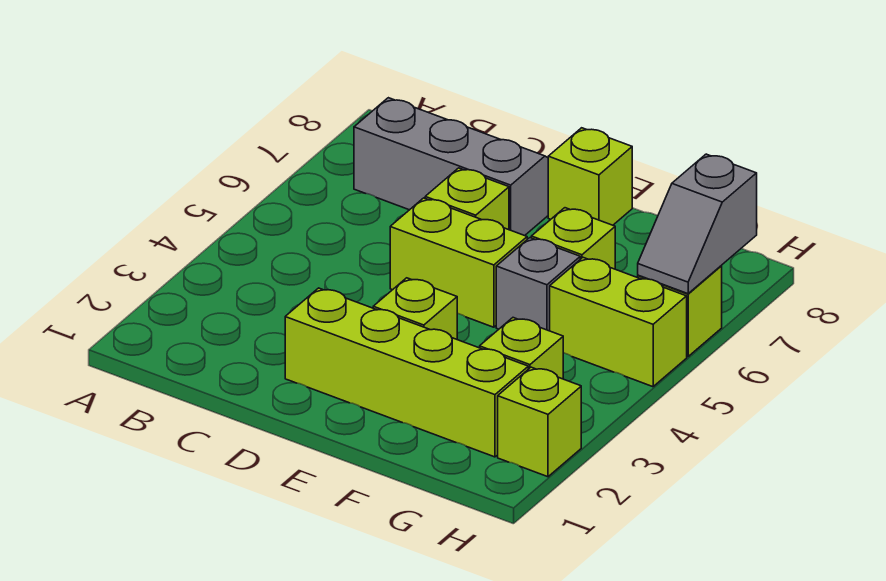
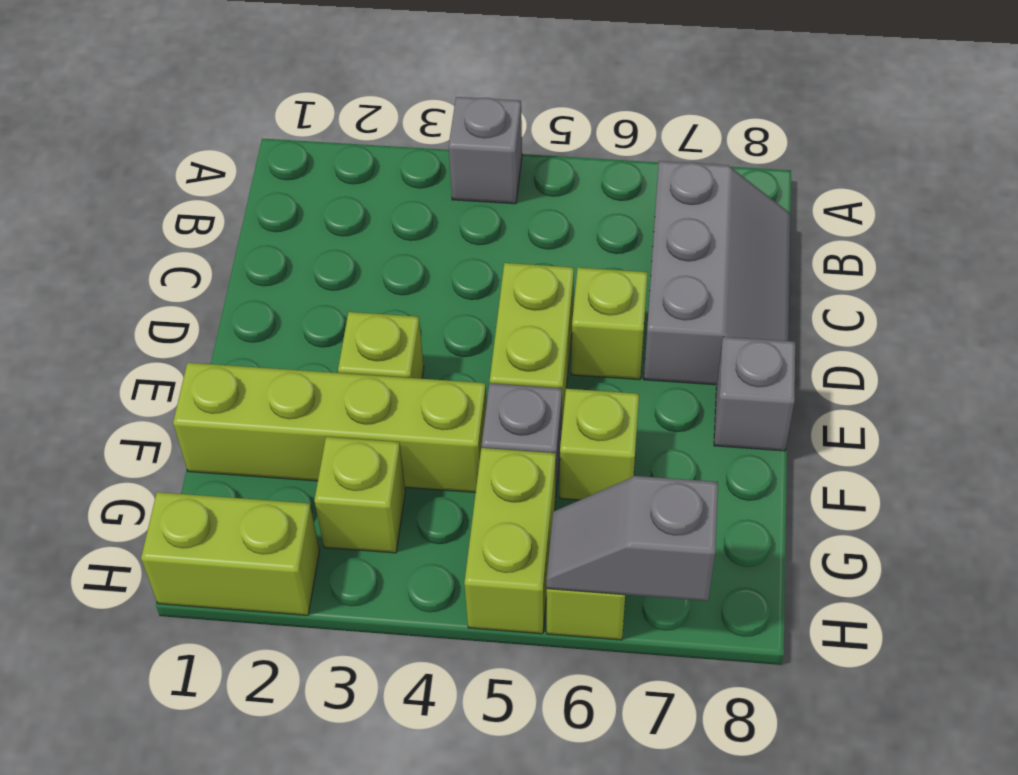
none -> grey brick A4 level 1
lime brick D2:G2 level 1 -> lime brick F1:F4 level 1
lime brick E8 level 1 -> grey brick E8 level 1
lime brick H2 level 1 -> lime brick H1:H2 level 1

